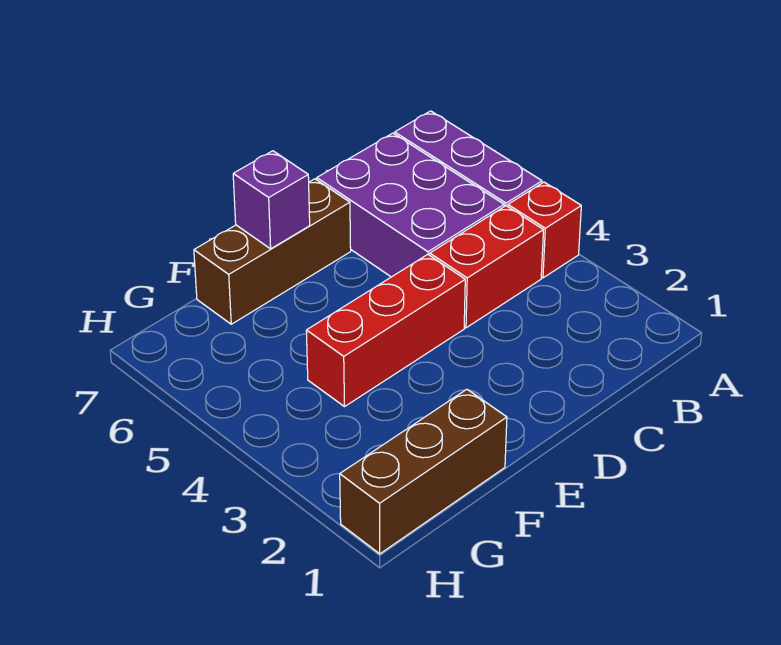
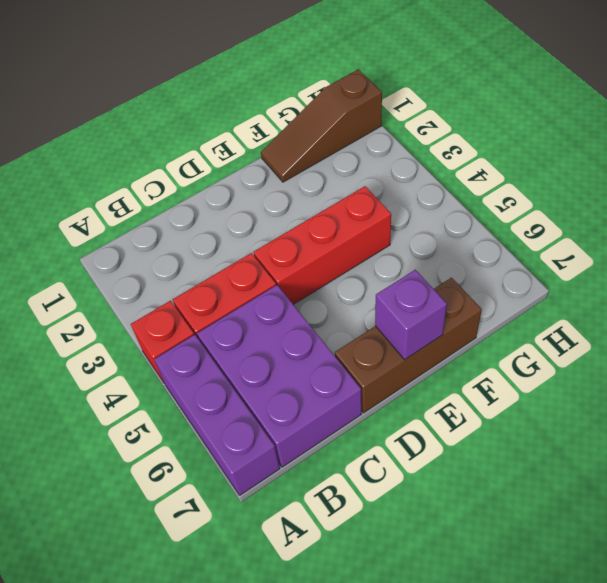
brown brick F1:H1 level 1 -> brown slope F1:H1 level 1 top H

